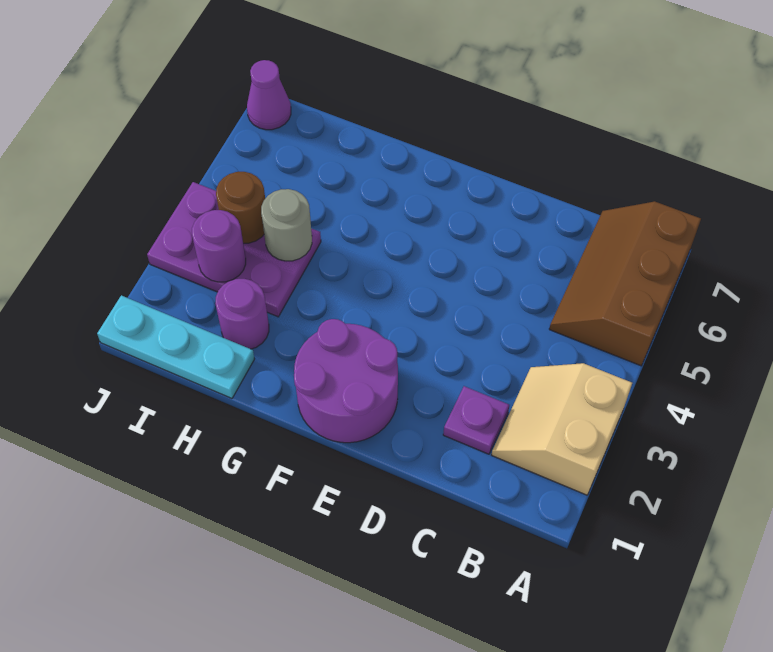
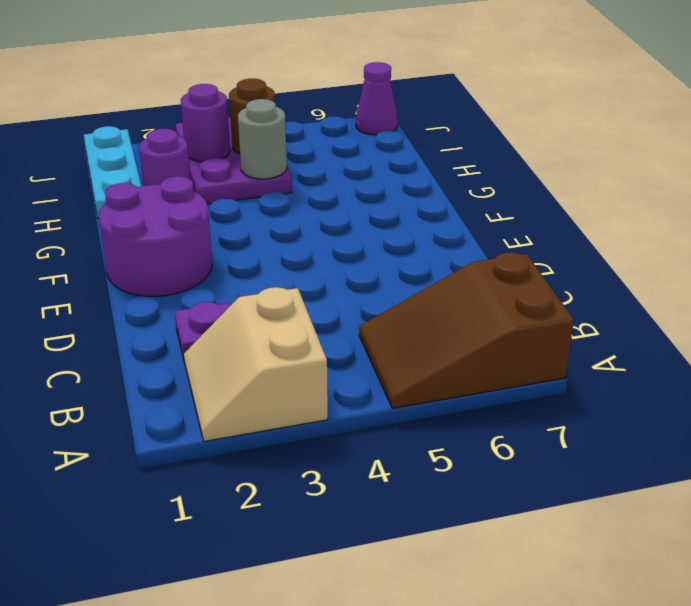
tan slope A2:B3 level 1 top A -> tan slope A2:B3 level 1 top 3
brown slope A5:B7 level 1 top A -> brown slope A5:B7 level 1 top 7

